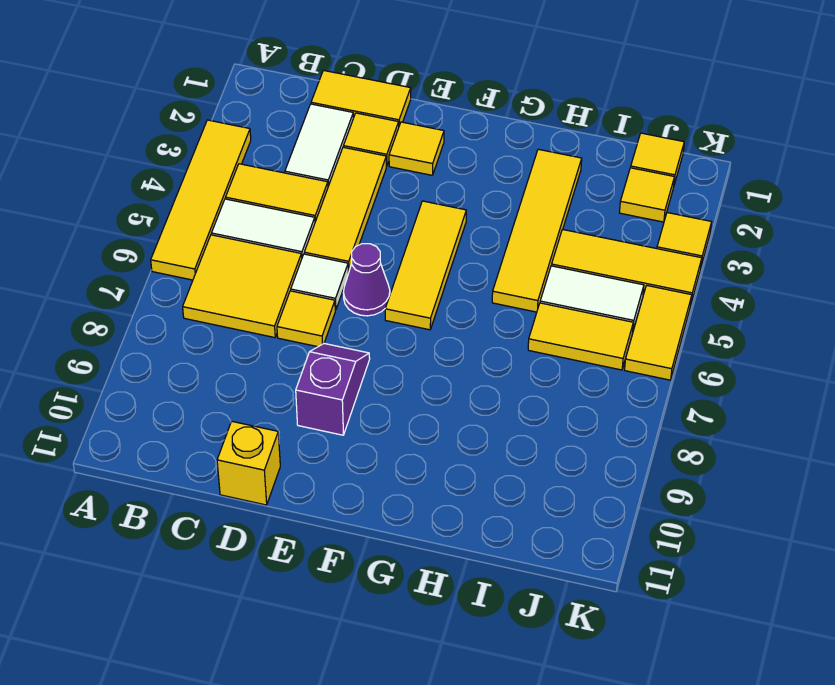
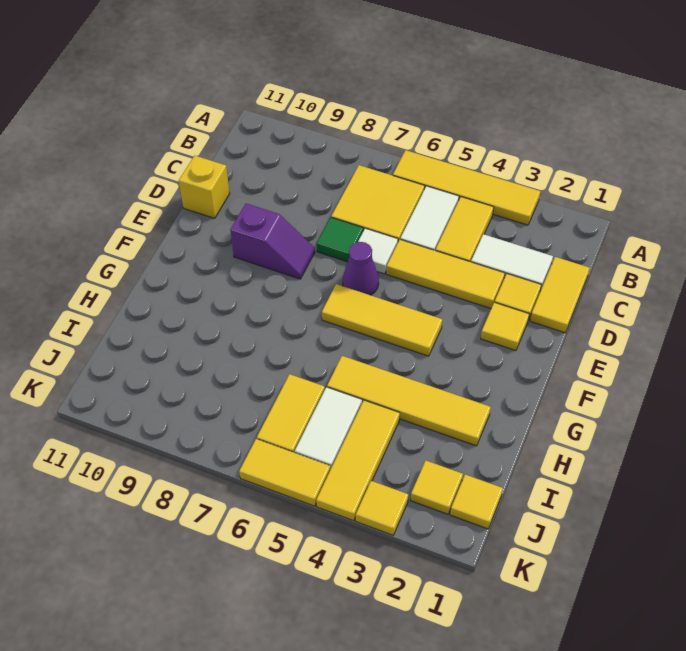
yellow tile D7 level 1 -> green tile D7 level 1

